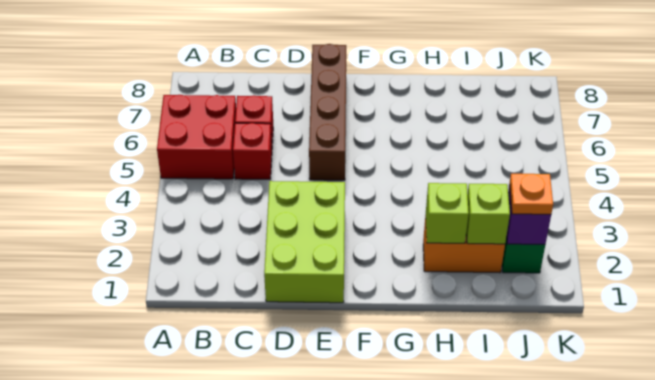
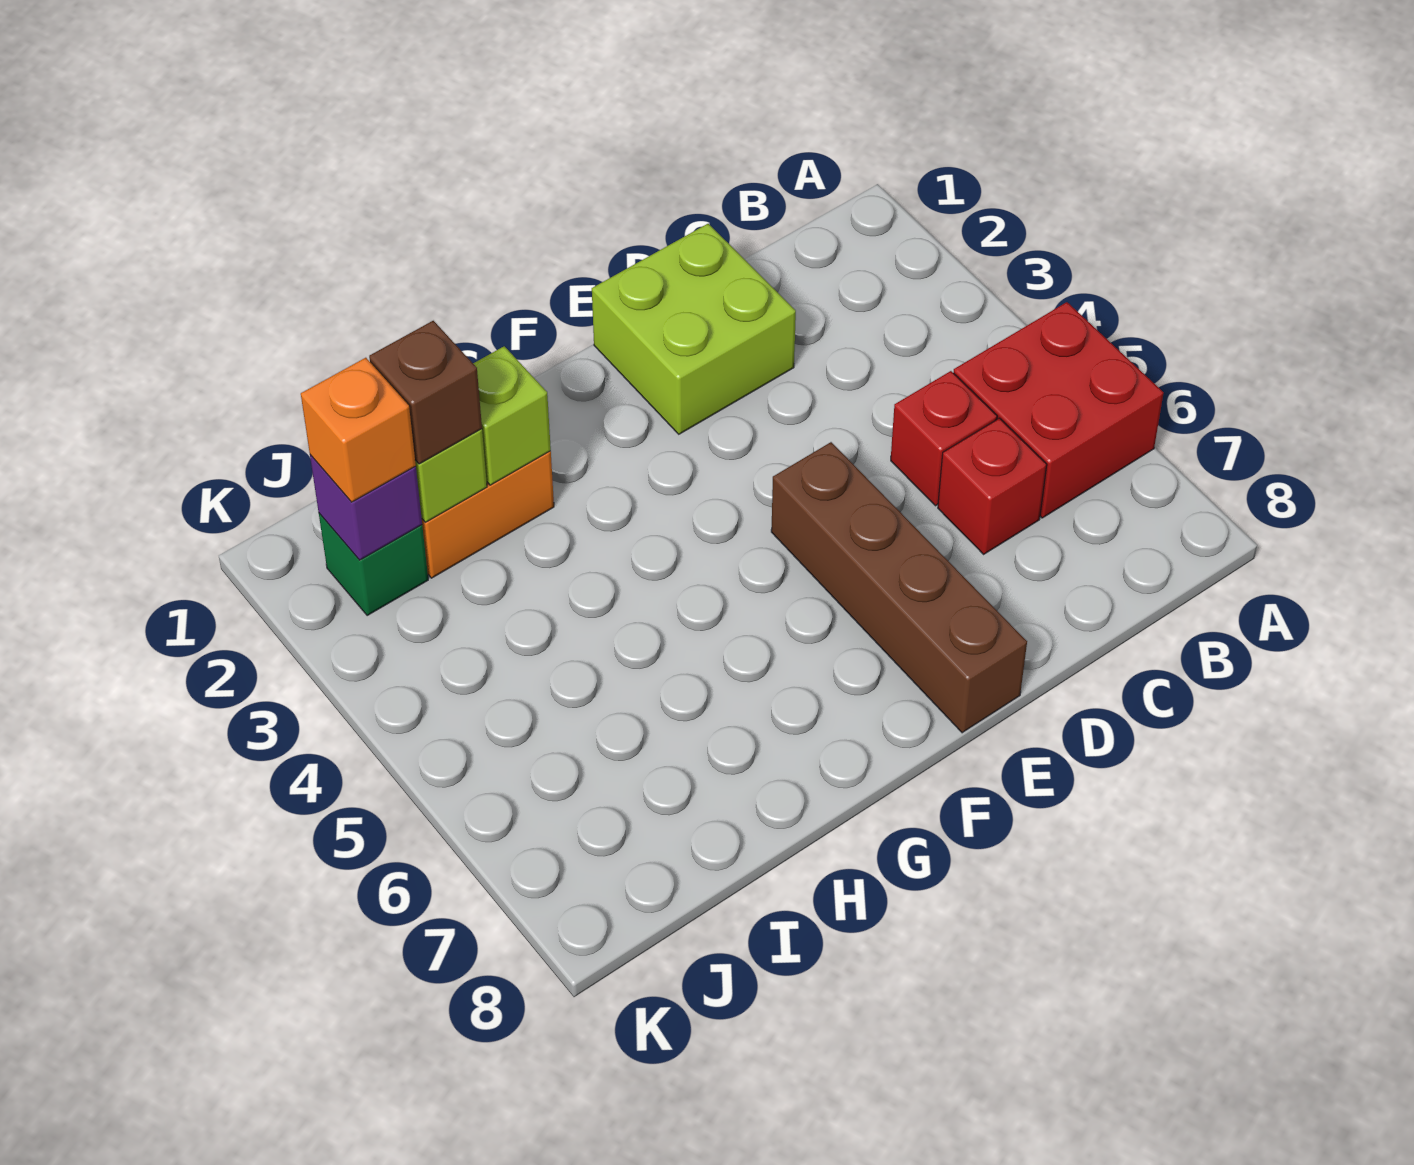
lime brick D1:E3 level 1 -> lime brick D1:E2 level 1
none -> brown brick I2 level 3
orange plate J2 level 3 -> orange brick J2 level 3

